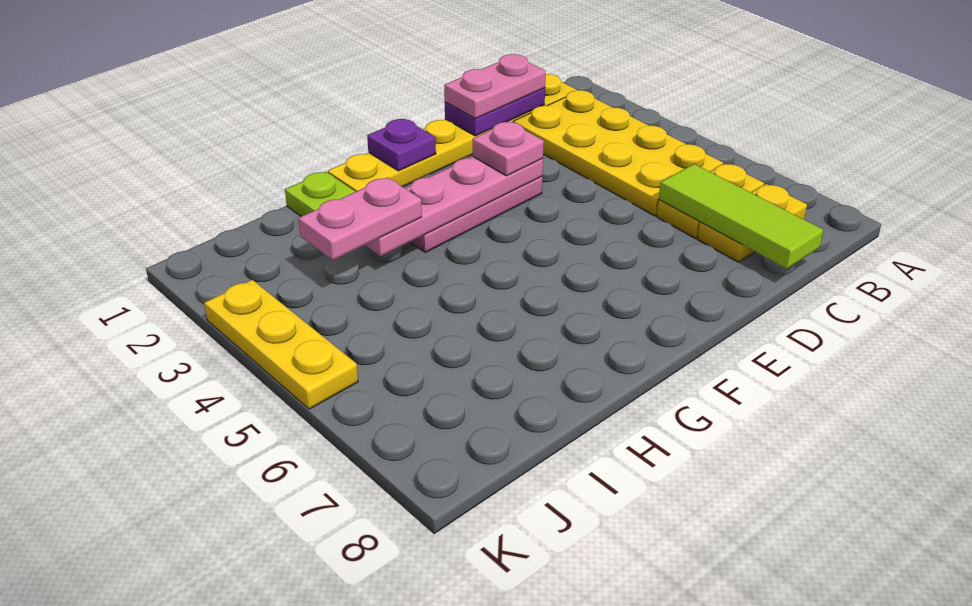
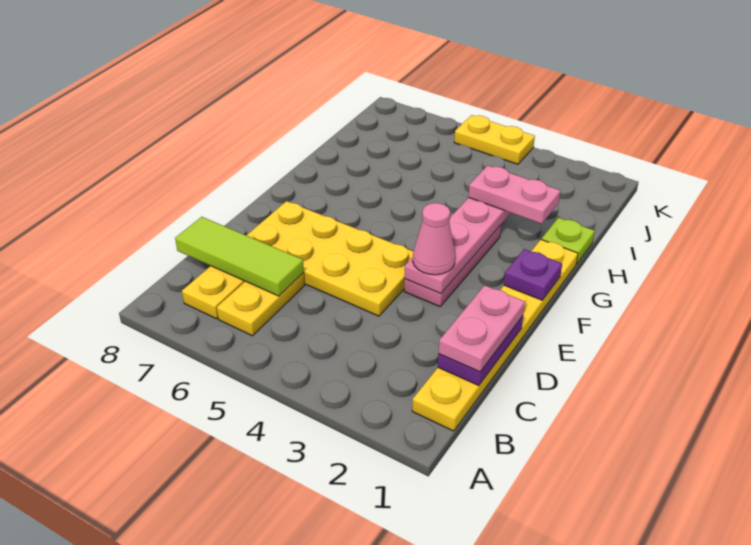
yellow plate B2:C5 level 1 -> yellow plate D4:E7 level 1
pink plate E3 level 3 -> pink cone E3 level 3
pink plate H3:I3 level 3 -> pink plate H2:H3 level 3
yellow plate K3:K5 level 1 -> yellow plate K4:K5 level 1

